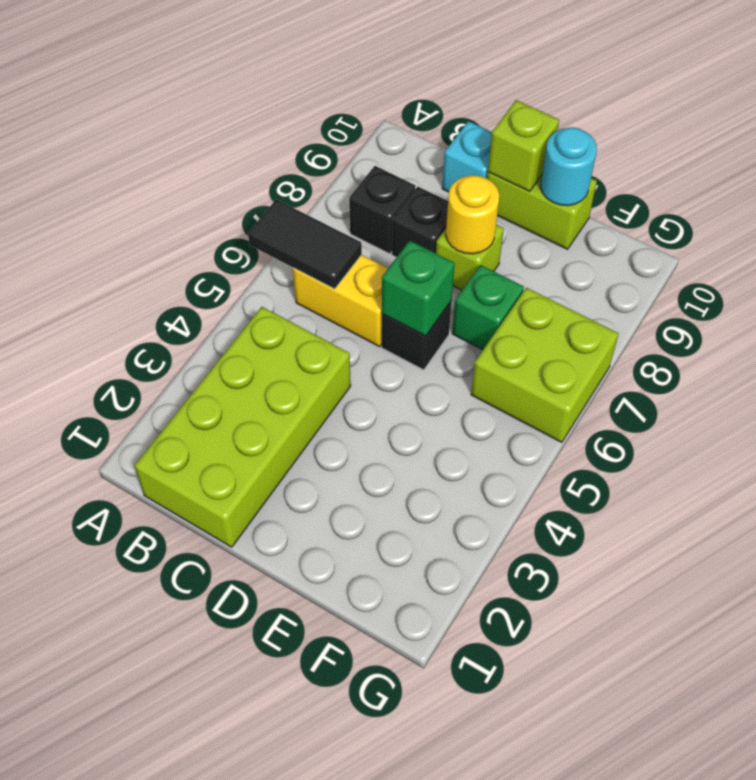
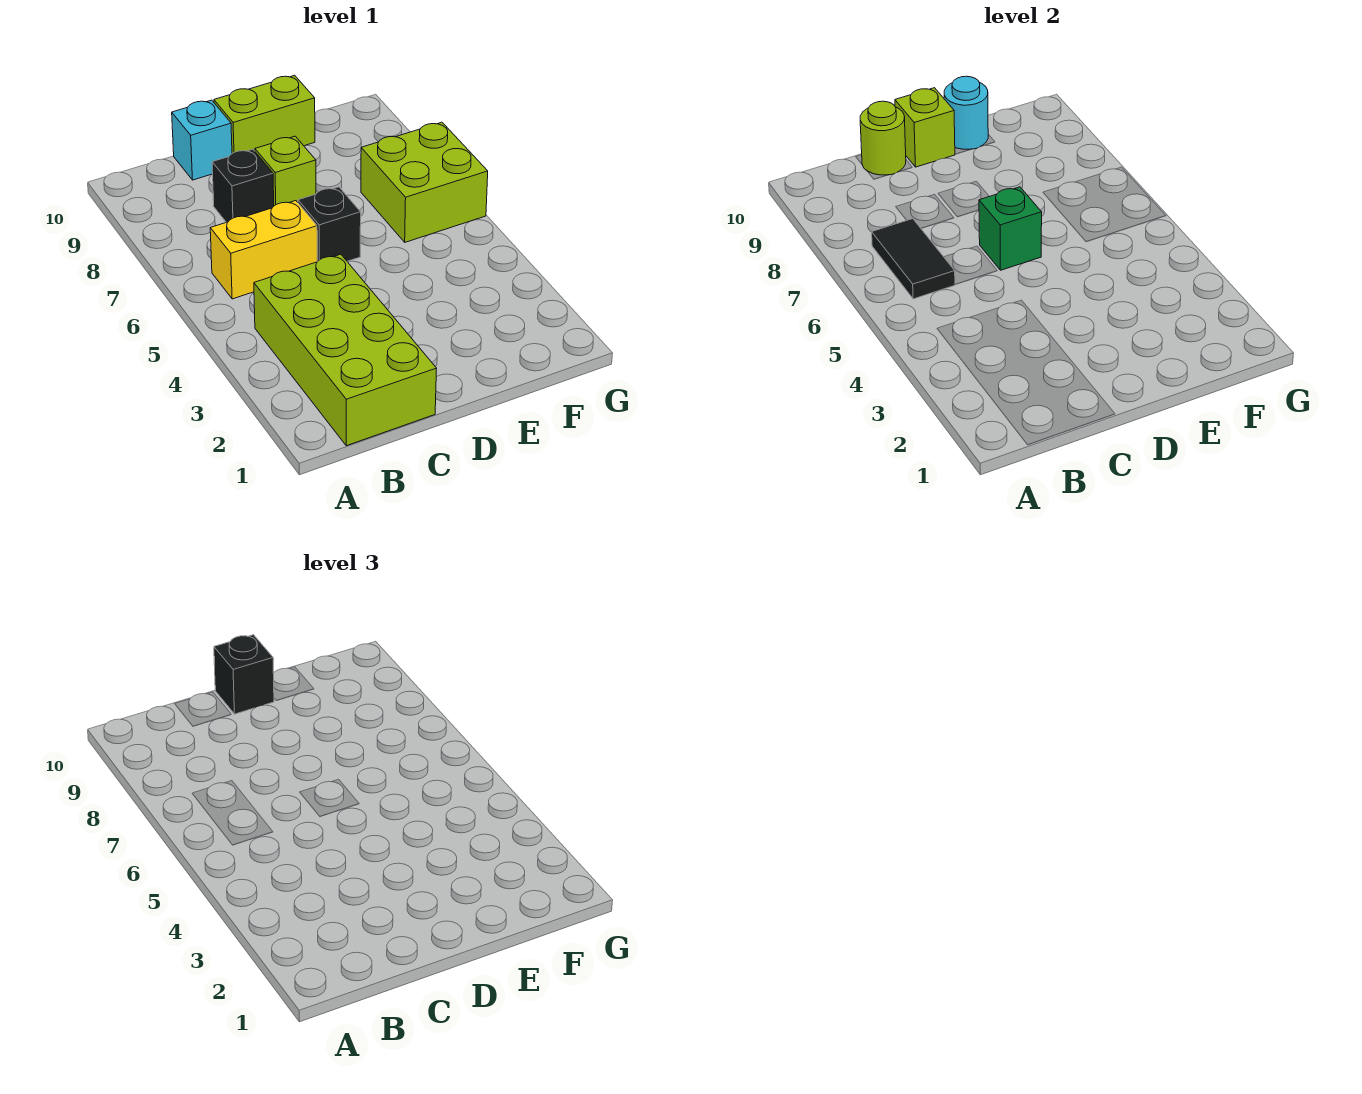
black tile A6:B6 level 2 -> black tile B6:B7 level 2
black brick B8 level 1 -> black brick D10 level 3
none -> lime round brick C10 level 2
yellow round brick D8 level 2 -> none
green brick E7 level 1 -> none

